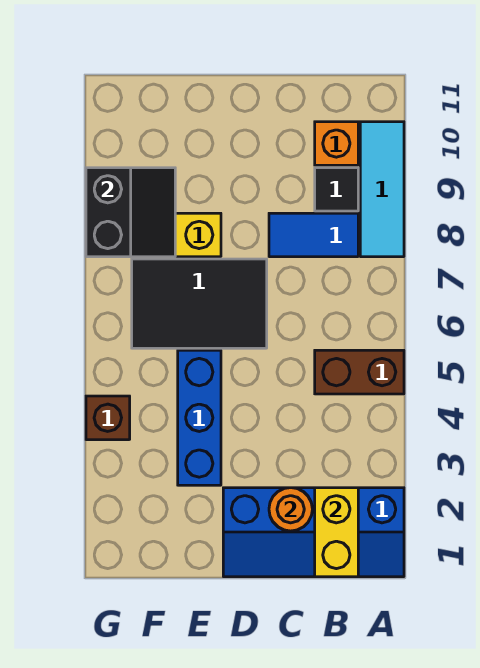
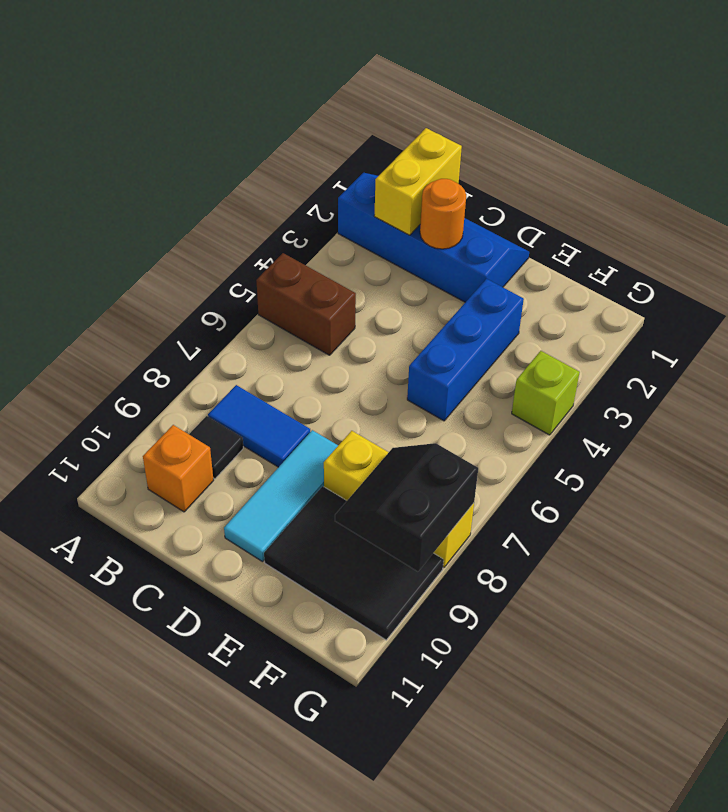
cyan tile A8:A10 level 1 -> cyan tile D8:D10 level 1
black tile D6:F7 level 1 -> black tile E9:G10 level 1
brown brick G4 level 1 -> lime brick G4 level 1

